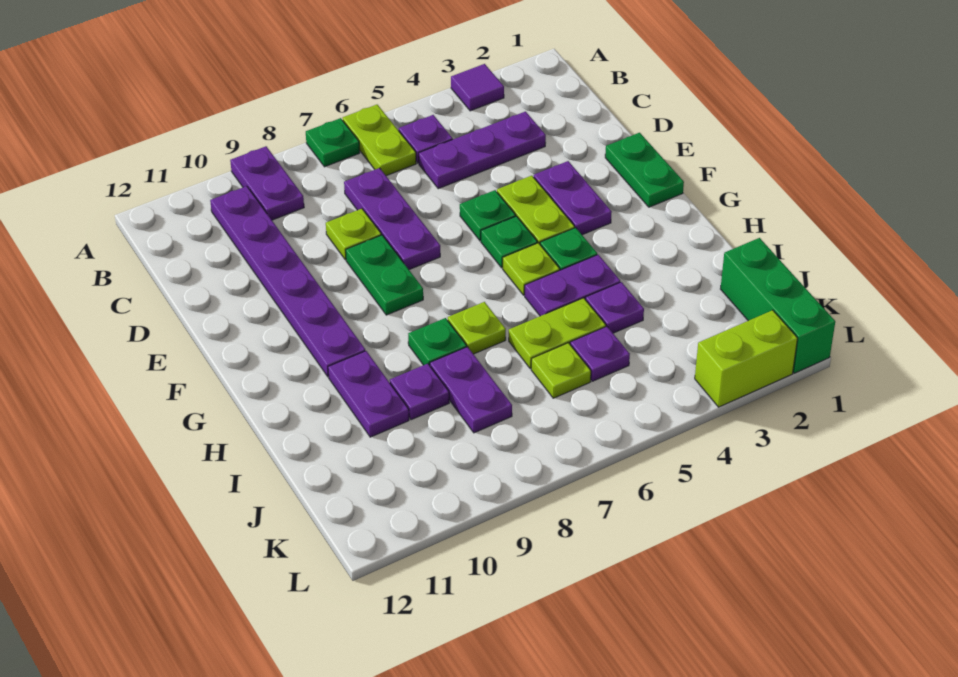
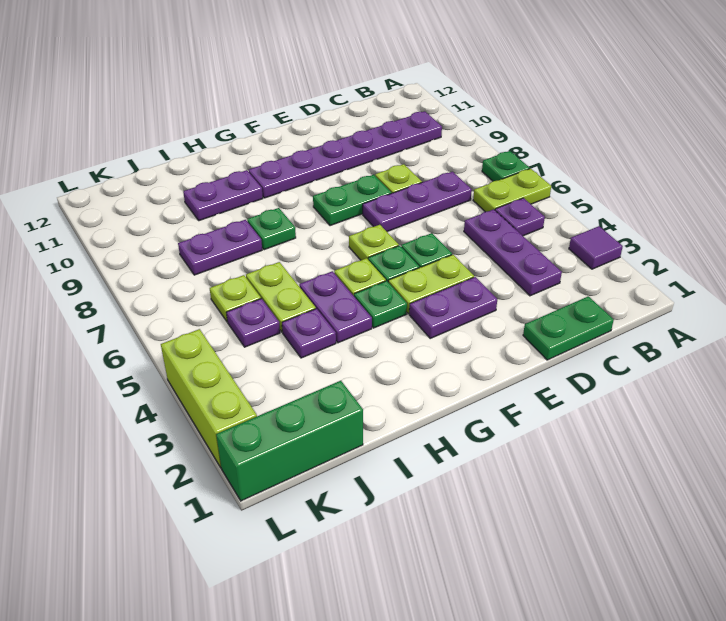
purple plate A9:B9 level 1 -> none
green plate E1:F1 level 1 -> green plate C1:D1 level 1
lime plate H7 level 1 -> lime plate F6 level 1
purple plate I9 level 1 -> none
lime brick L2:L3 level 1 -> lime brick L2:L4 level 1

